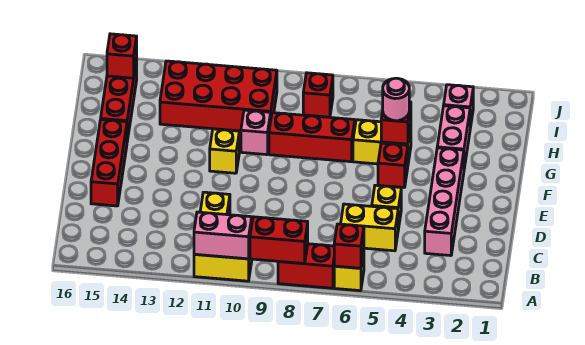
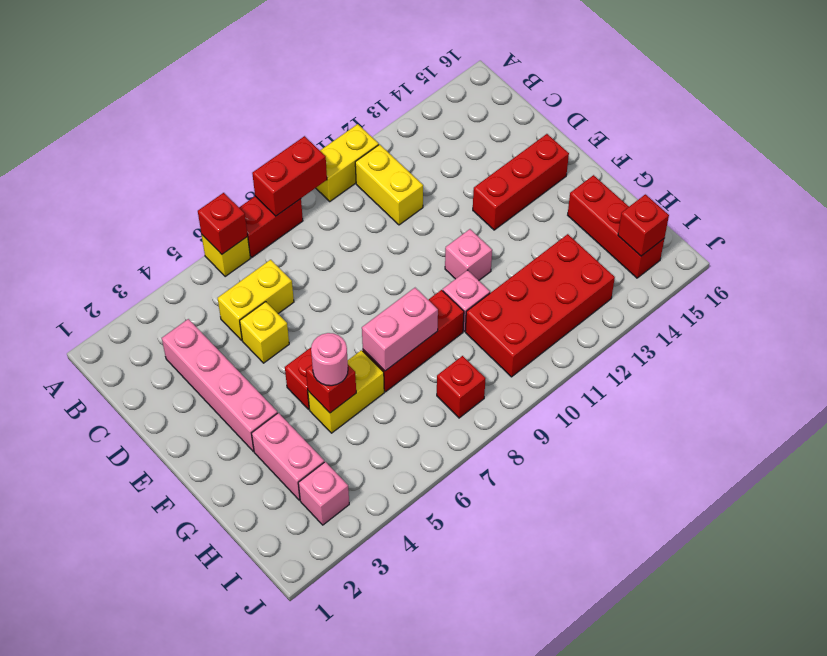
pink brick A10:A11 level 2 -> pink brick G7:G8 level 2
red brick D15:F15 level 1 -> red brick E13:E15 level 1
yellow brick F11 level 1 -> pink brick F11 level 1

